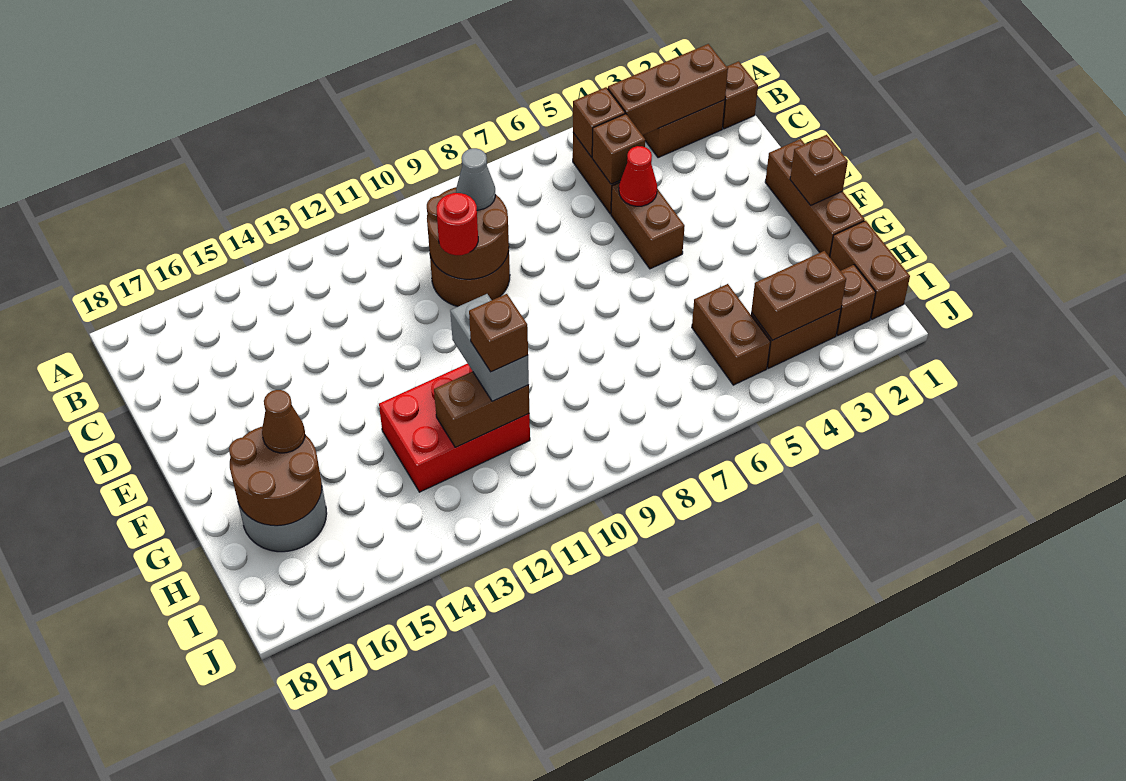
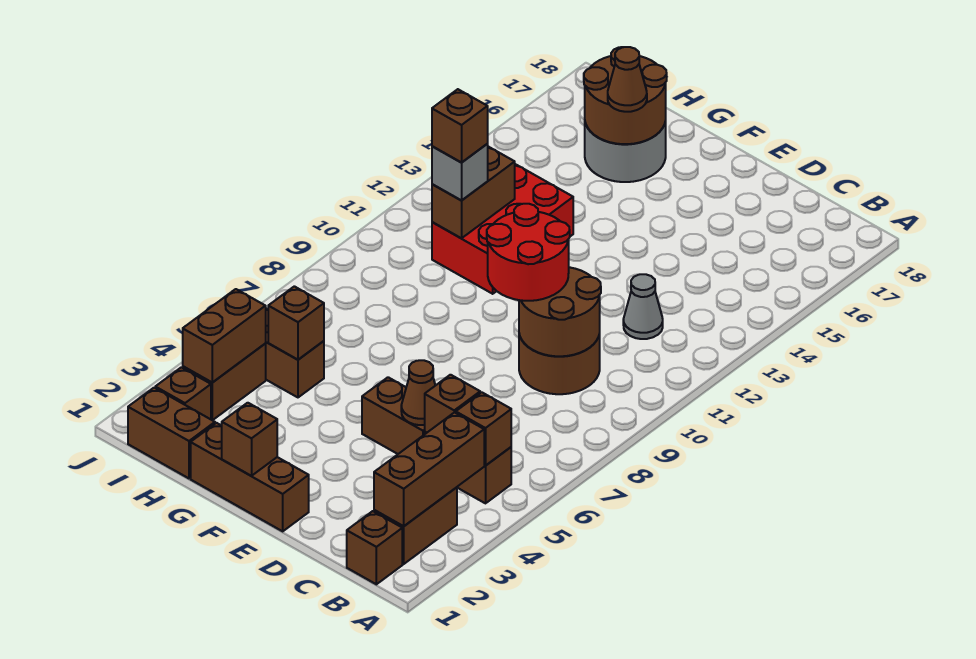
grey cone C9 level 3 -> grey cone C12 level 1
red cone D5 level 2 -> brown cone D5 level 2
red round brick D10 level 3 -> red round brick D9:E10 level 3
grey brick G11:H11 level 3 -> grey brick H11 level 3
none -> brown brick H5 level 2

